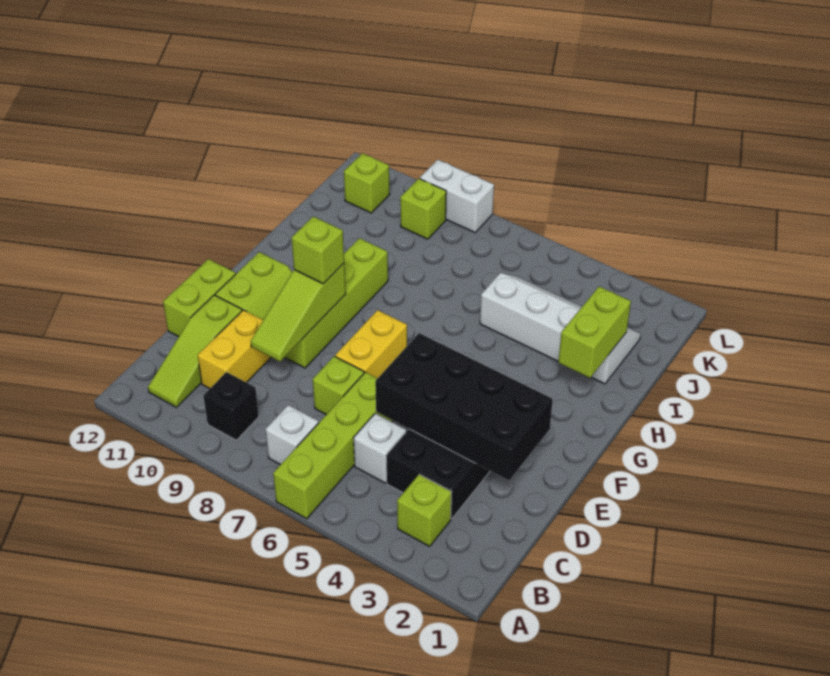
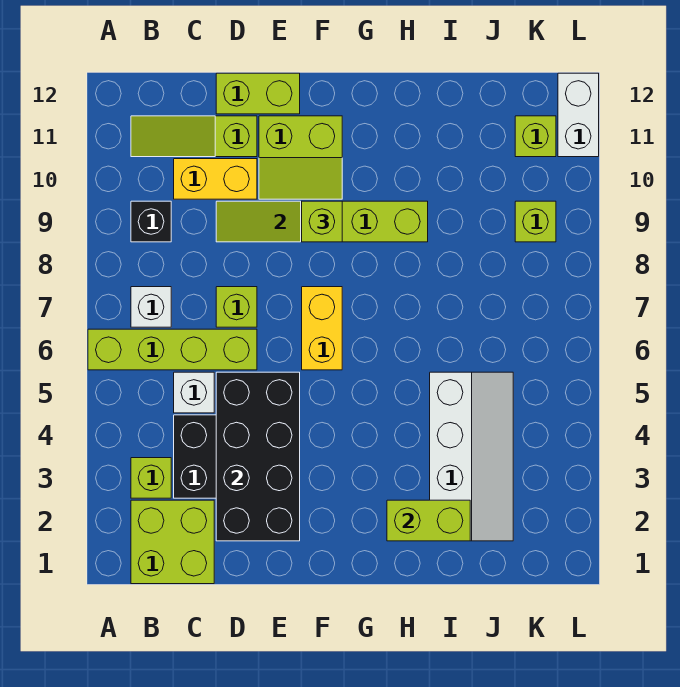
none -> lime brick B1:C2 level 1
yellow brick E7:F7 level 1 -> yellow brick F6:F7 level 1
white brick L8:L9 level 1 -> white brick L11:L12 level 1

